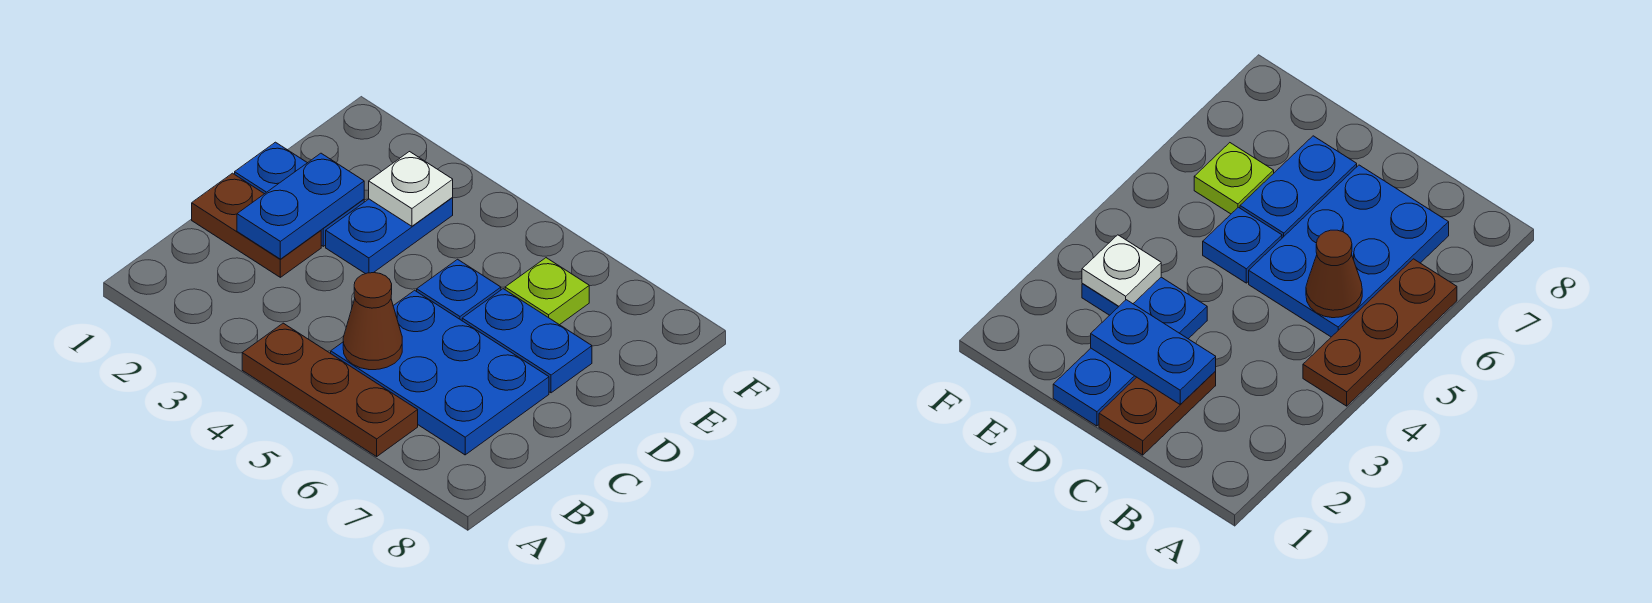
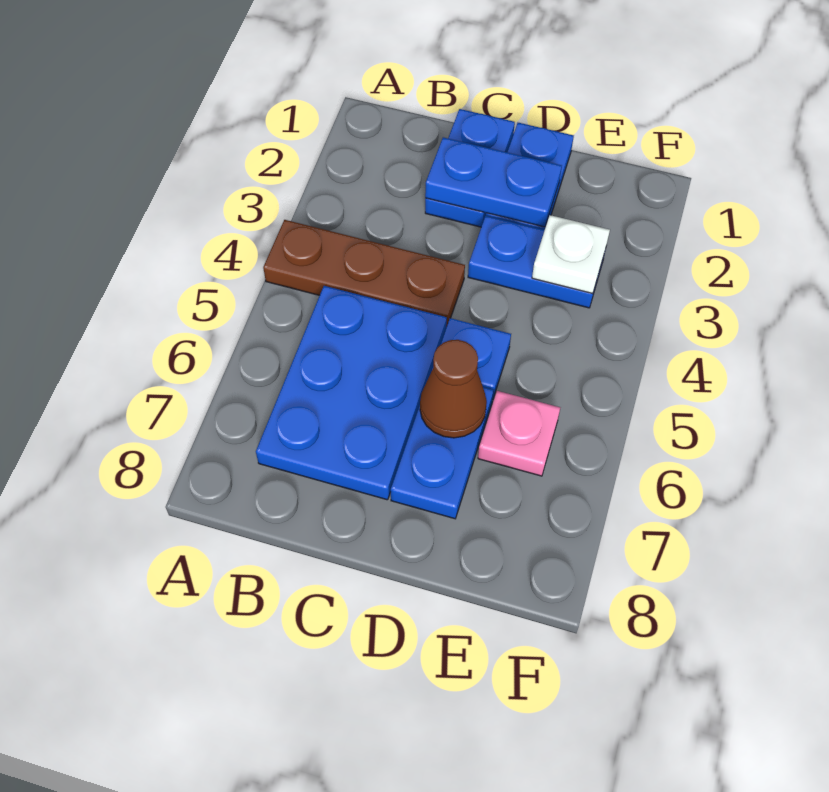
brown plate A4:A6 level 1 -> brown plate A4:C4 level 1
brown cone B5 level 2 -> brown cone D6 level 2
brown plate C1:C2 level 1 -> blue plate C1:C2 level 1
lime plate E6 level 1 -> pink plate E6 level 1

